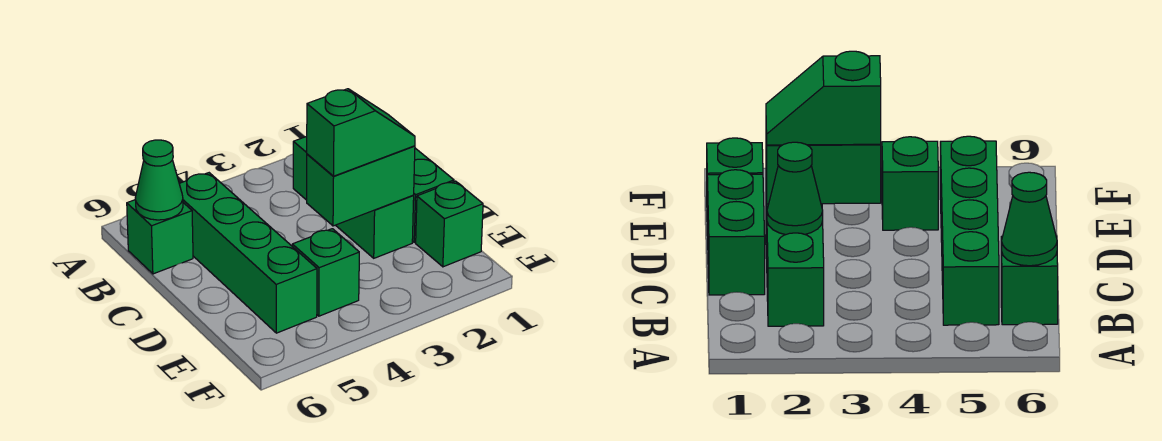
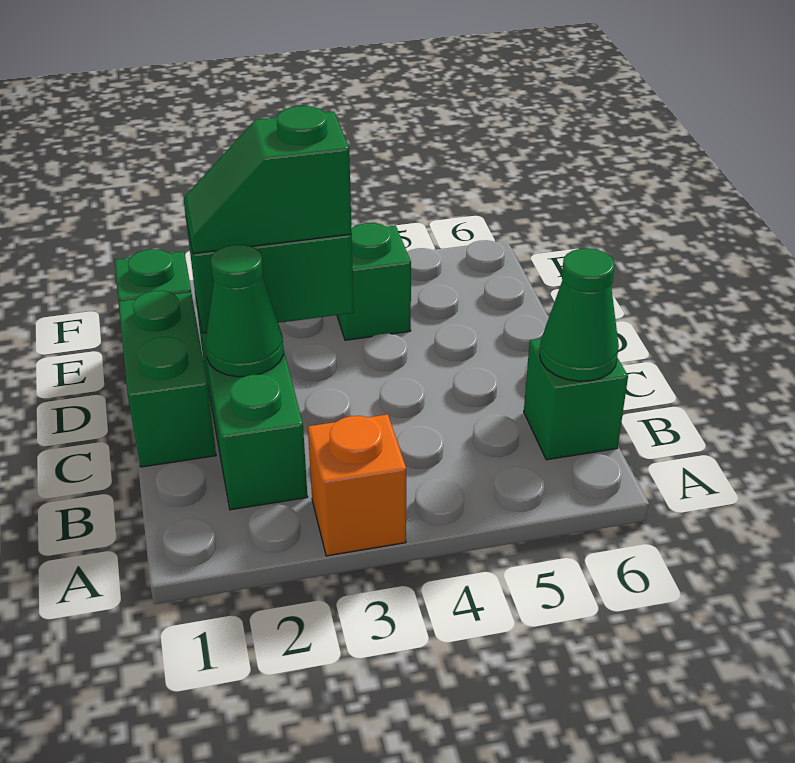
none -> orange brick A3 level 1
green brick B5:E5 level 1 -> none

